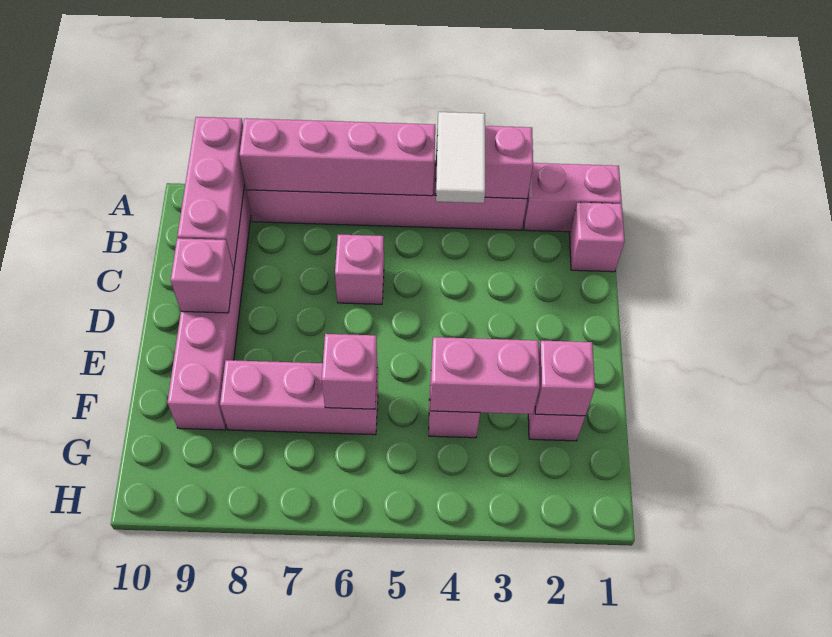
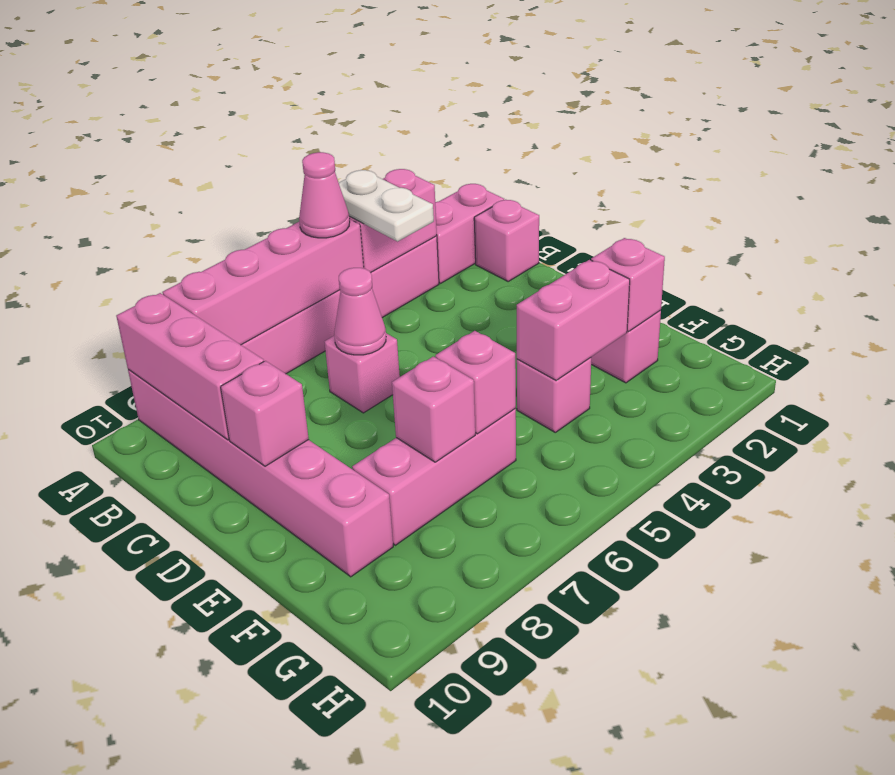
white tile A4:B4 level 3 -> white plate A4:B4 level 3
none -> pink cone A5 level 3
none -> pink cone C6 level 2
none -> pink brick F7 level 2

